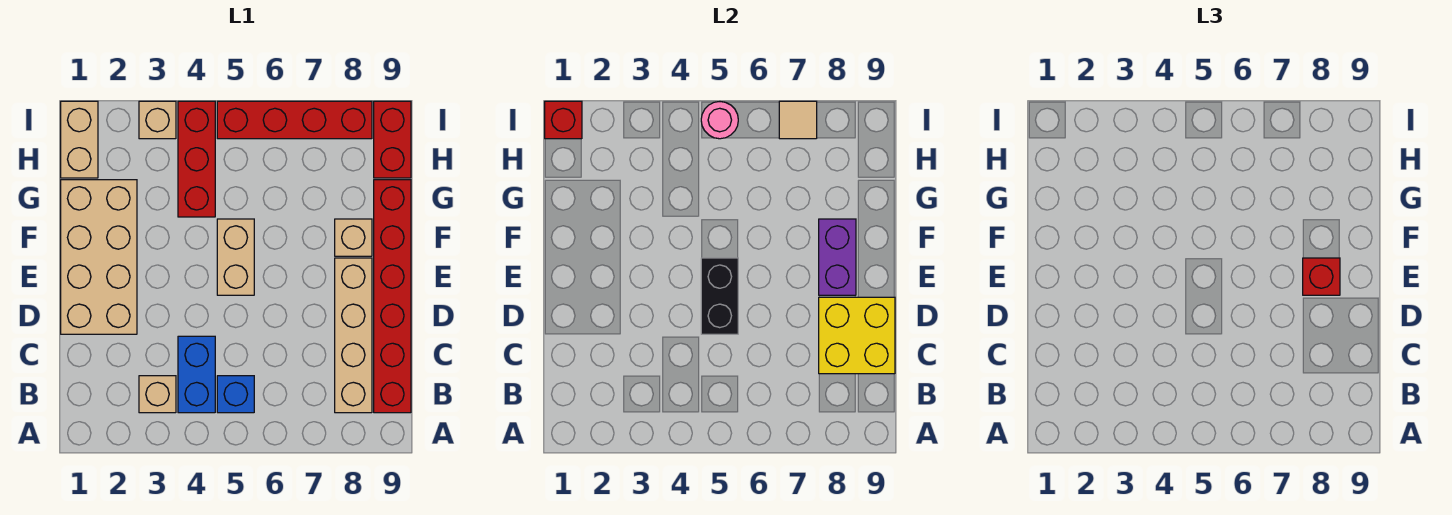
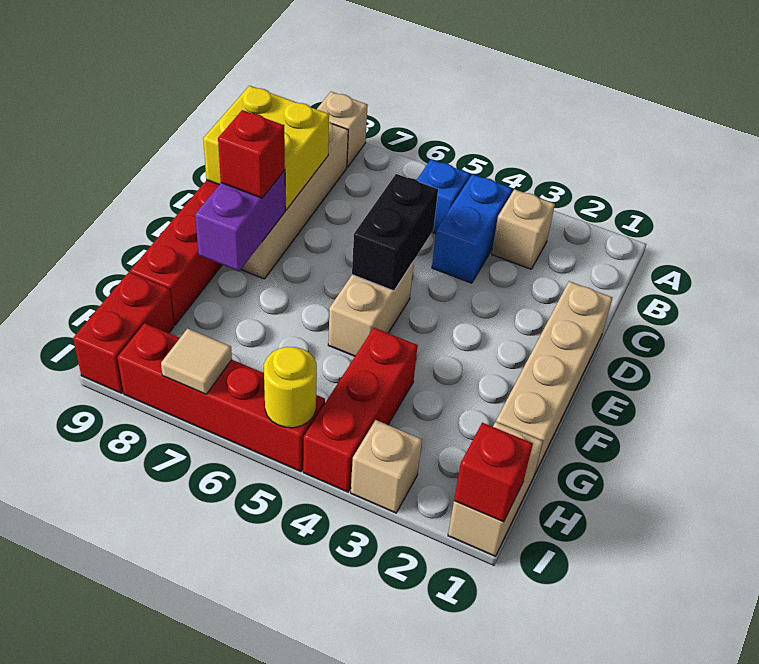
tan brick D1:G2 level 1 -> tan brick D1:G1 level 1
tan brick F8 level 1 -> tan brick A8 level 1
pink round brick I5 level 2 -> yellow round brick I5 level 2

